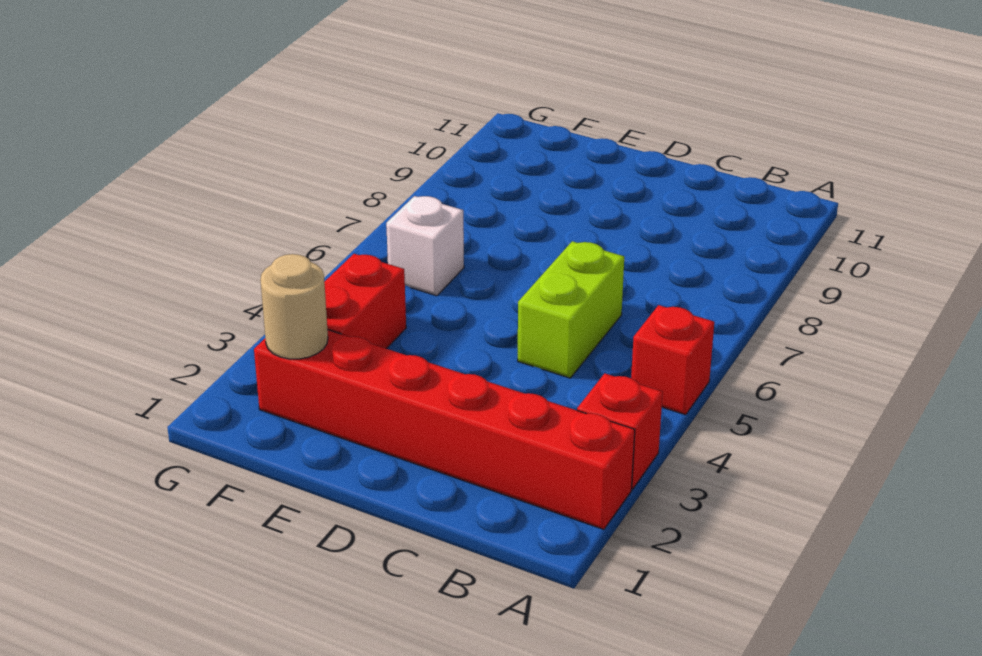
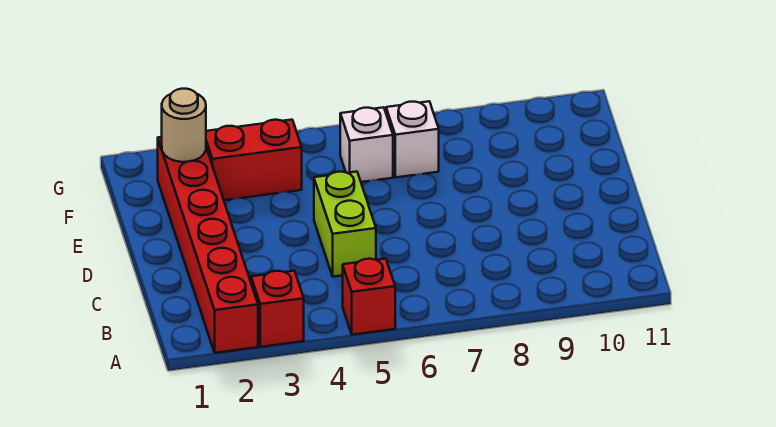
lime brick C5:C6 level 1 -> lime brick C5:D5 level 1
none -> white brick F7 level 1

